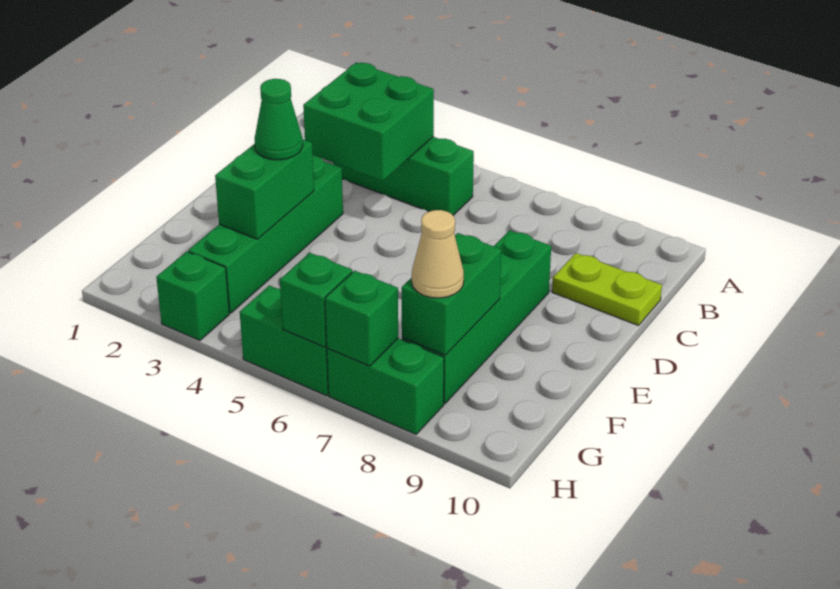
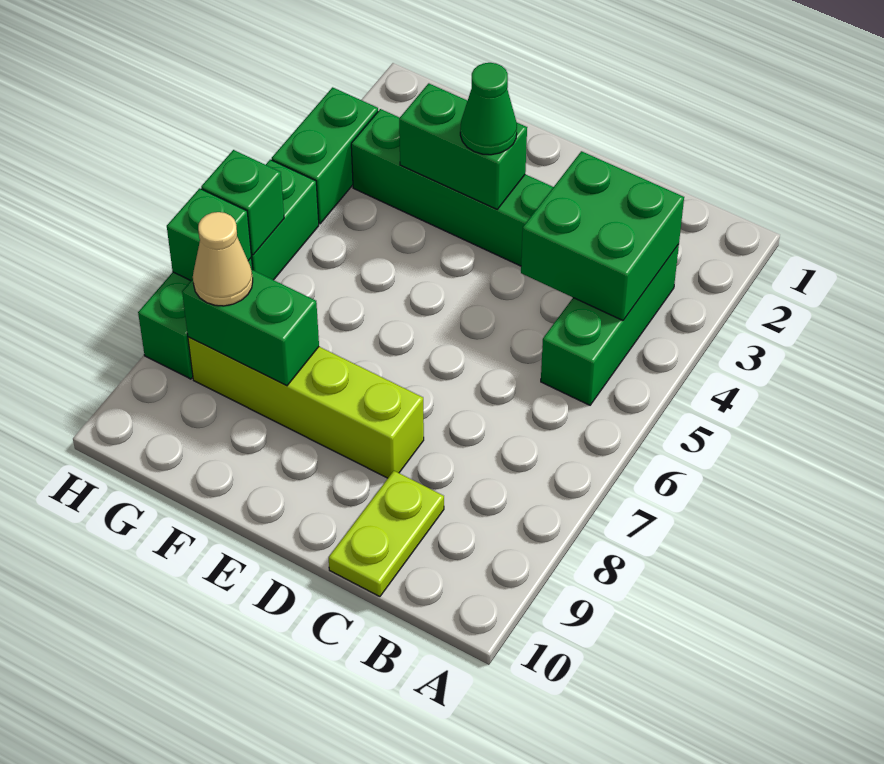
green brick D8:G8 level 1 -> lime brick D8:G8 level 1
green brick H3 level 1 -> green brick H3:H4 level 1

